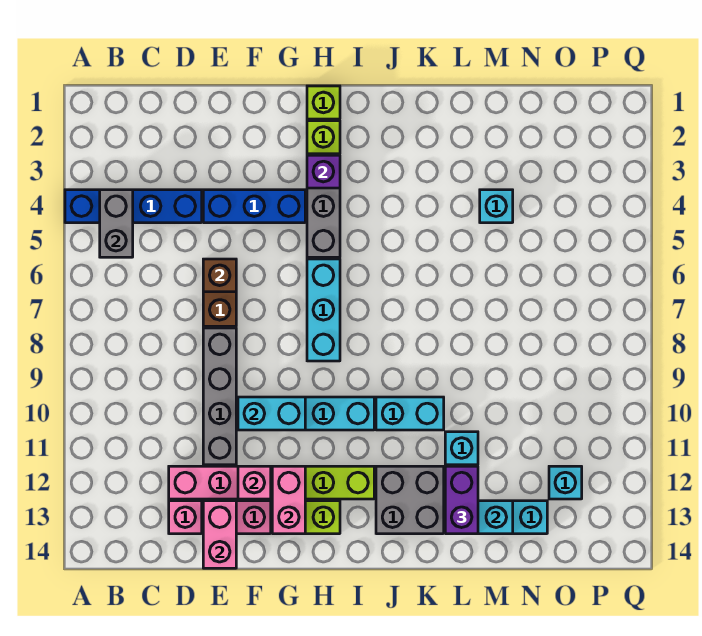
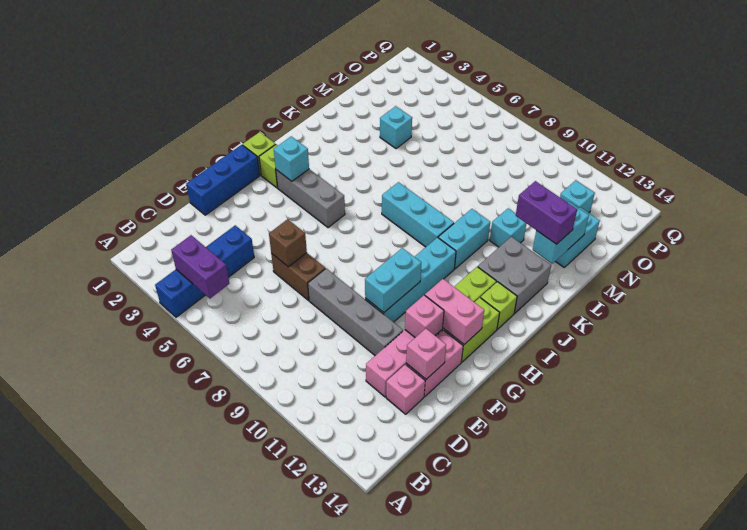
grey brick B4:B5 level 2 -> purple brick B4:B5 level 2
blue brick E4:G4 level 1 -> blue brick E1:G1 level 1
pink brick E13:E14 level 2 -> pink brick E13 level 2
purple brick H3 level 2 -> cyan brick H3 level 2
cyan brick H6:H8 level 1 -> cyan brick J7:J9 level 1
none -> lime brick I13 level 1

